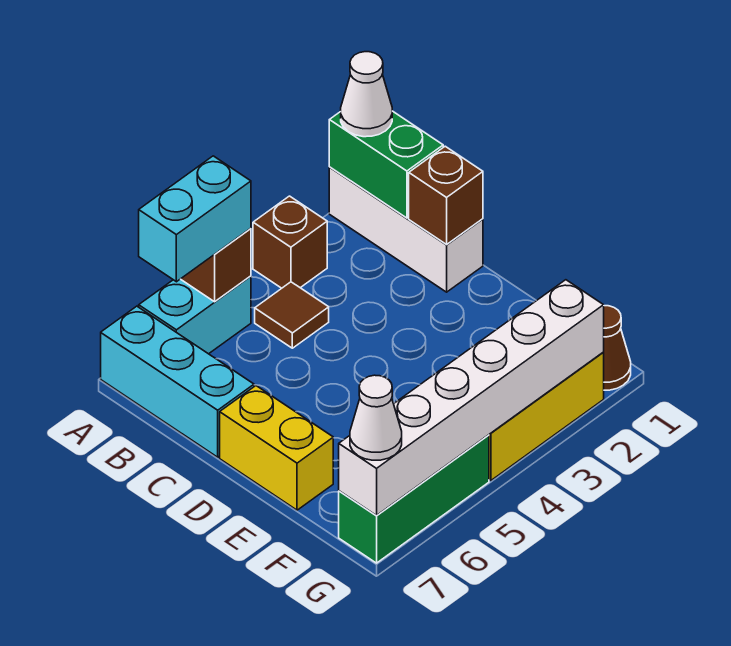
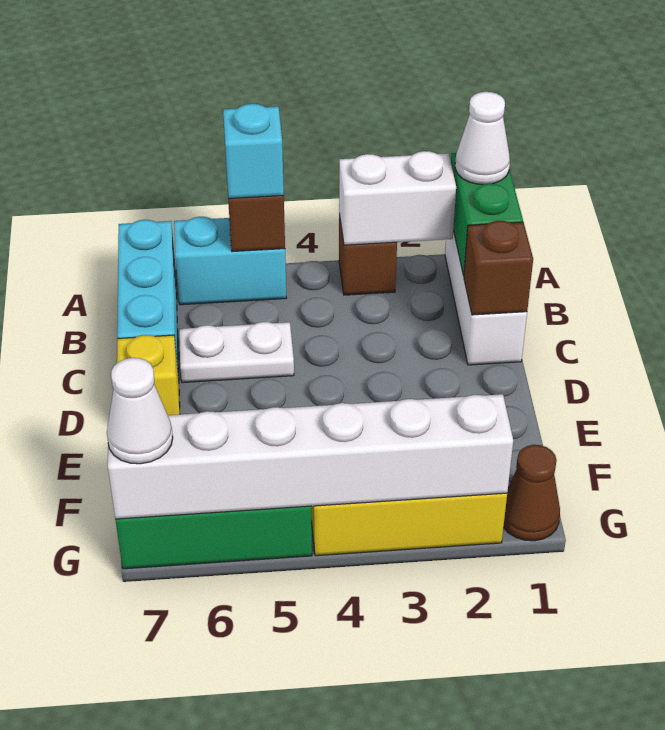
none -> white brick A2:A3 level 2
cyan brick A5:A6 level 3 -> cyan brick A5 level 3
brown tile B4 level 1 -> none
none -> white plate C5:C6 level 1
yellow brick D7:E7 level 1 -> yellow brick D7 level 1

